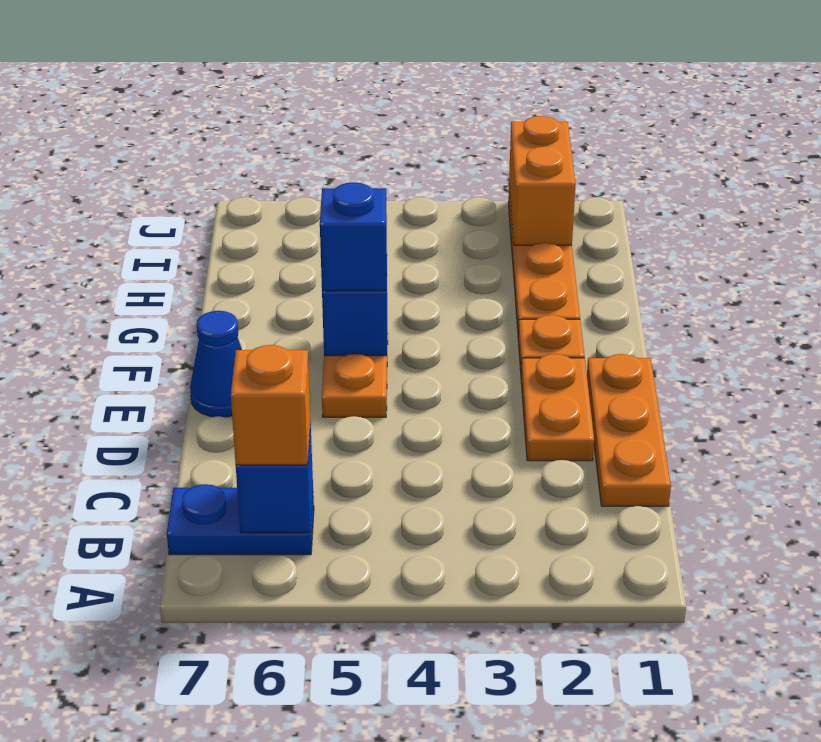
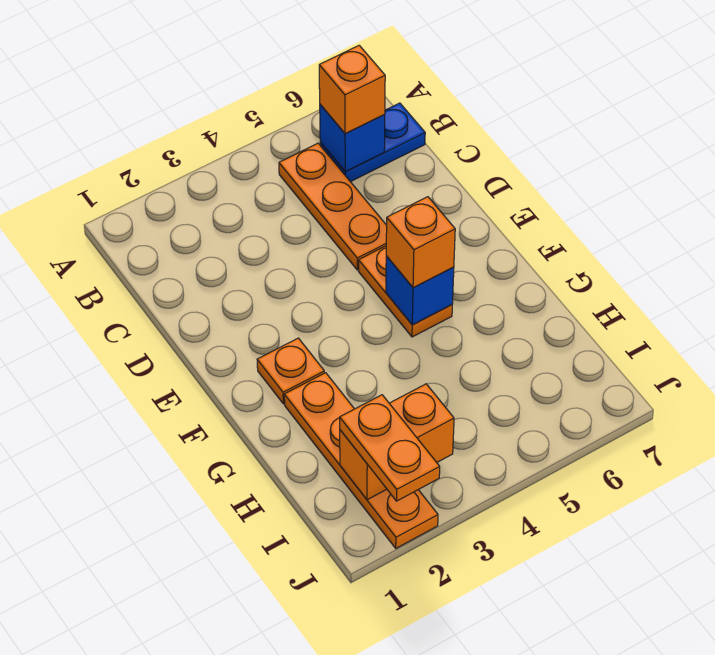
orange plate C1:E1 level 1 -> orange plate B5:D5 level 1
orange plate D2:E2 level 1 -> orange plate I2:J2 level 3
blue cone E7 level 1 -> none
blue brick F5 level 3 -> orange brick F5 level 3
orange brick I2:J2 level 2 -> orange brick I2:I3 level 2

